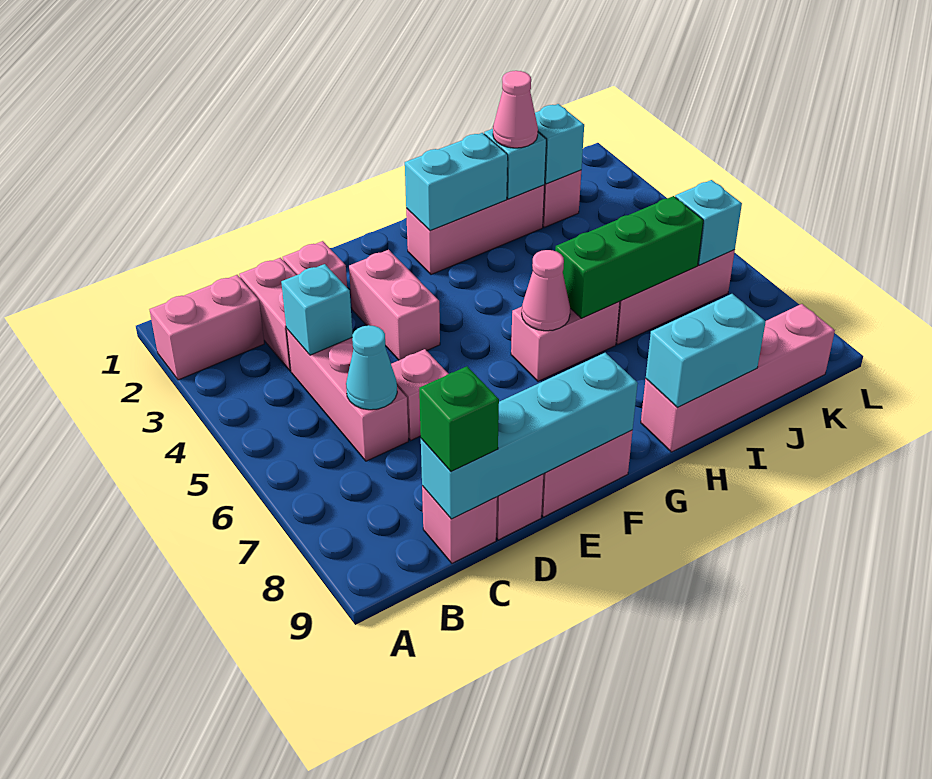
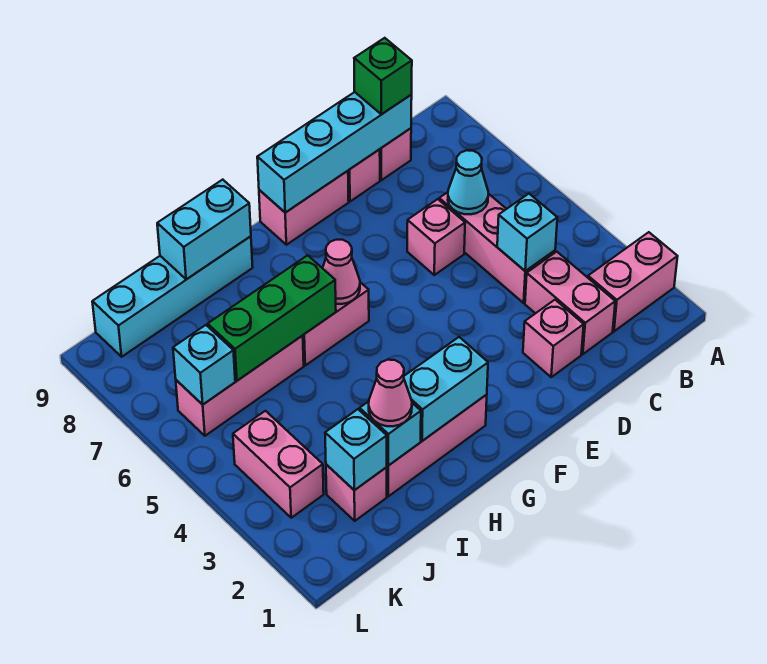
pink brick E3:E4 level 1 -> pink brick K3:K4 level 1
pink brick H9:K9 level 1 -> cyan brick H9:K9 level 1

